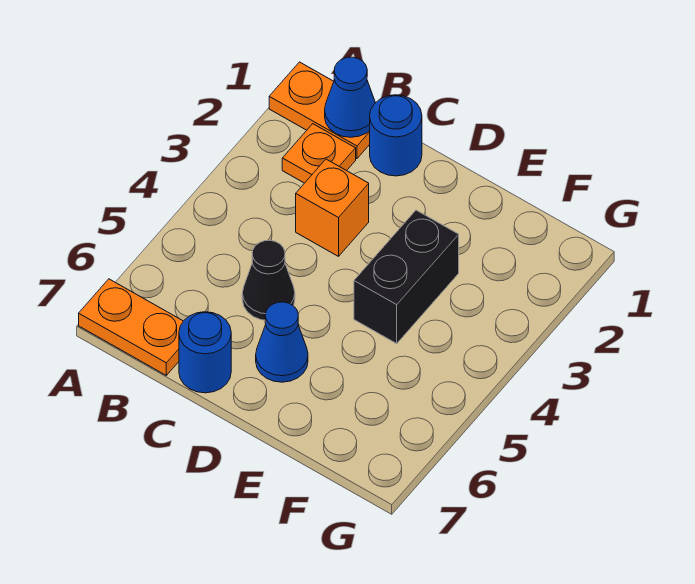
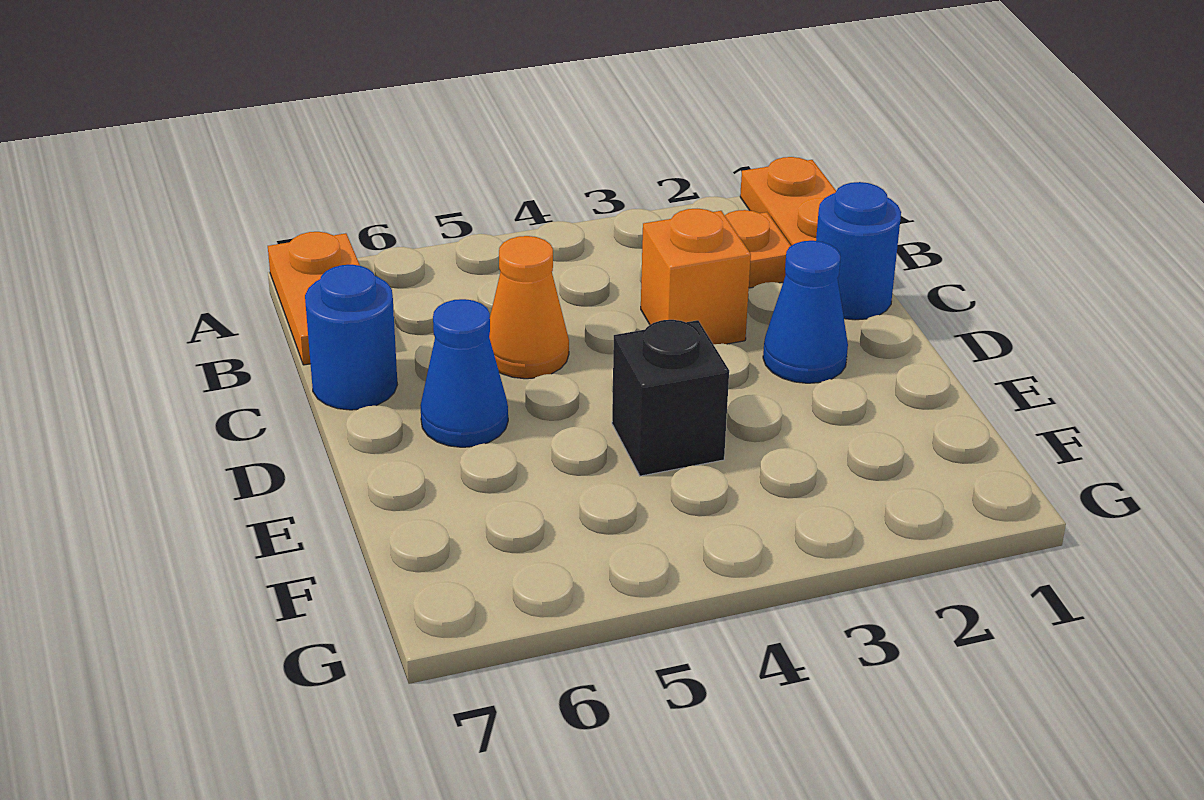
blue cone B1 level 2 -> blue cone D2 level 1
black cone C5 level 1 -> orange cone C5 level 1
black brick E3:E4 level 1 -> black brick E4 level 1

